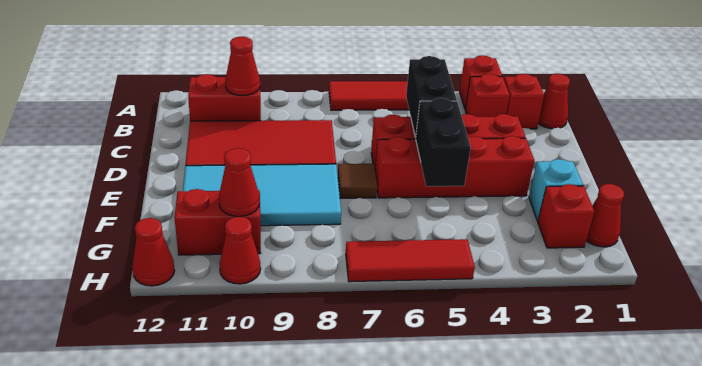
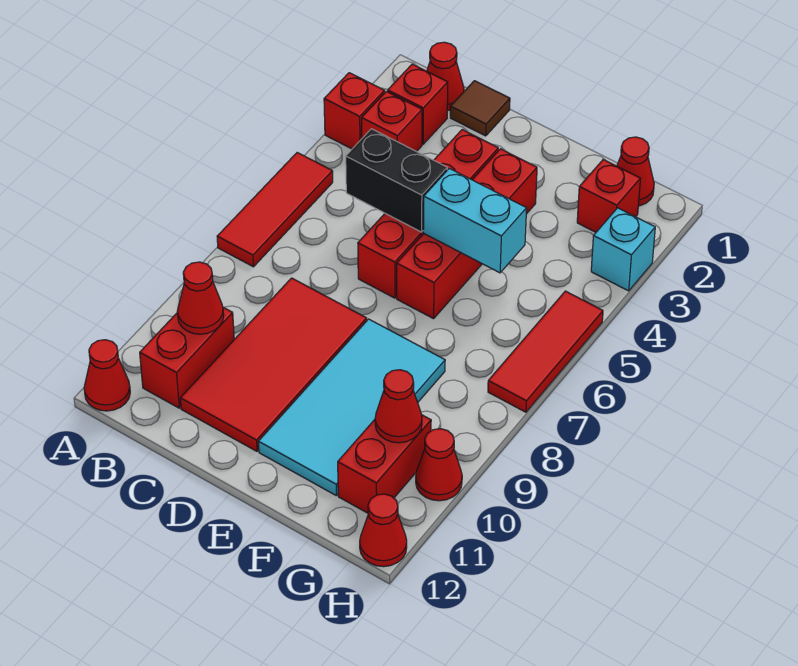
none -> red cone A12 level 1
black brick E5:F5 level 2 -> cyan brick E5:F5 level 2
brown tile E7 level 1 -> brown tile C1 level 1
cyan brick F2 level 1 -> cyan brick H3 level 1

